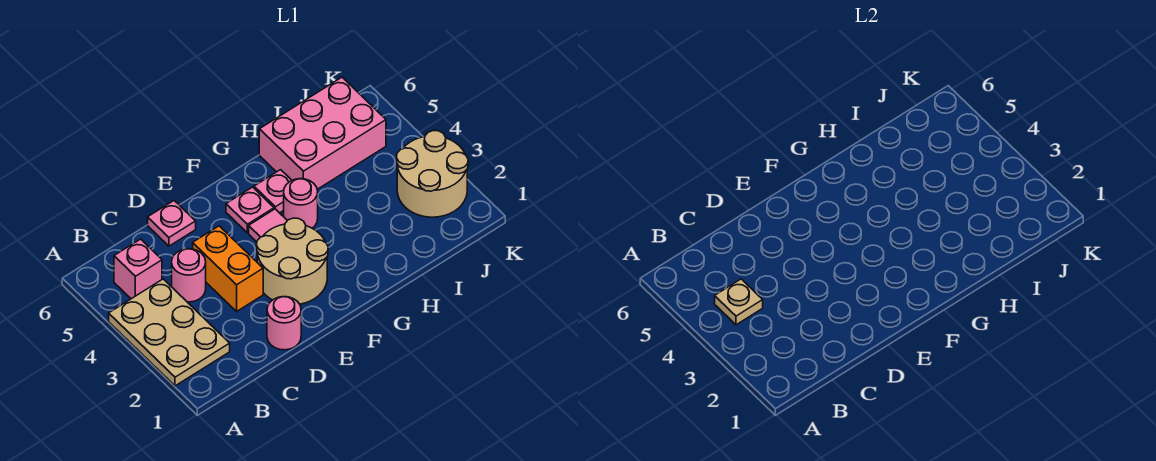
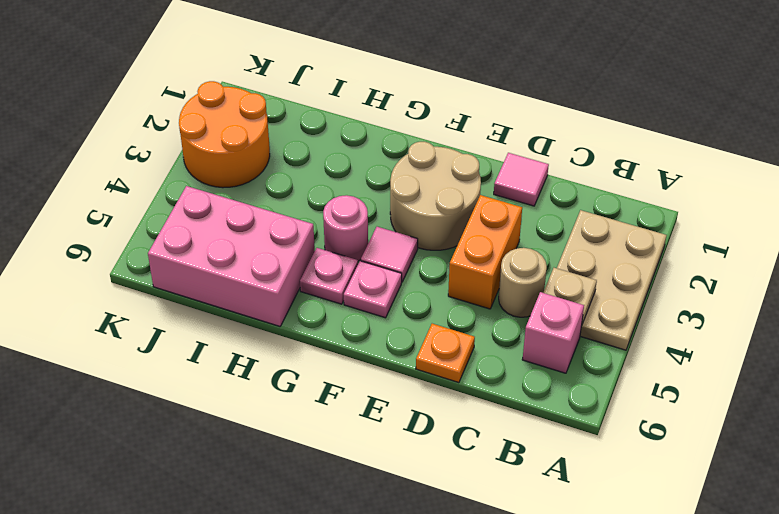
pink round brick C4 level 1 -> tan round brick C4 level 1
pink round brick D1 level 1 -> pink tile D1 level 1
pink plate D6 level 1 -> orange plate D6 level 1
tan round brick J2:K3 level 1 -> orange round brick J2:K3 level 1

